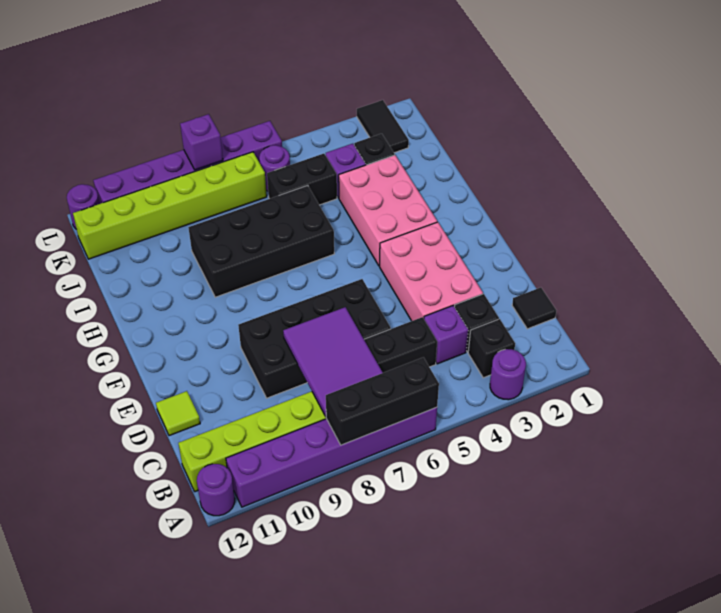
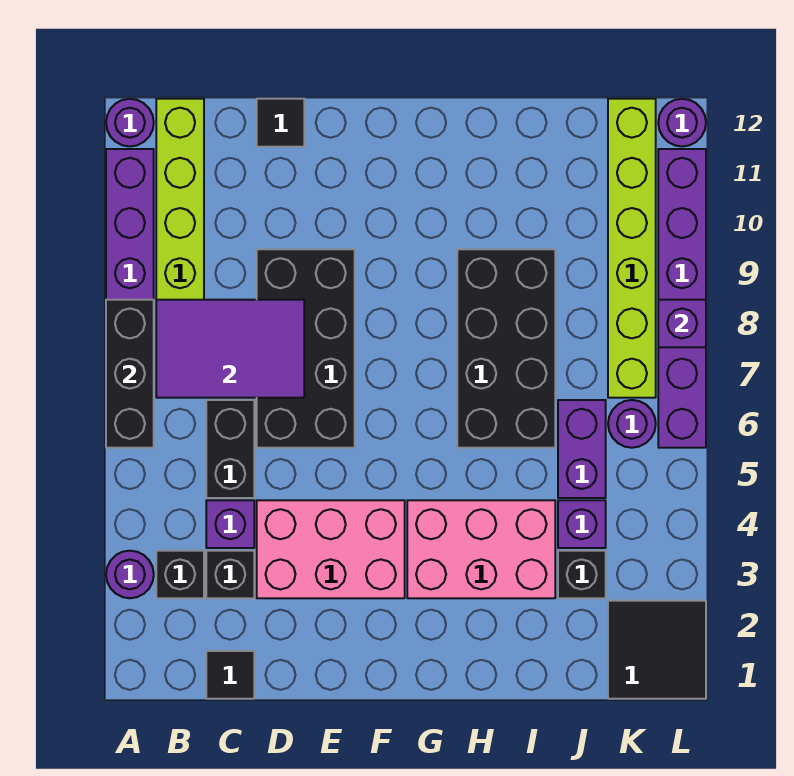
lime tile D12 level 1 -> black tile D12 level 1
black brick J5:J6 level 1 -> purple brick J5:J6 level 1
black tile K2:L2 level 1 -> black tile K1:L2 level 1

